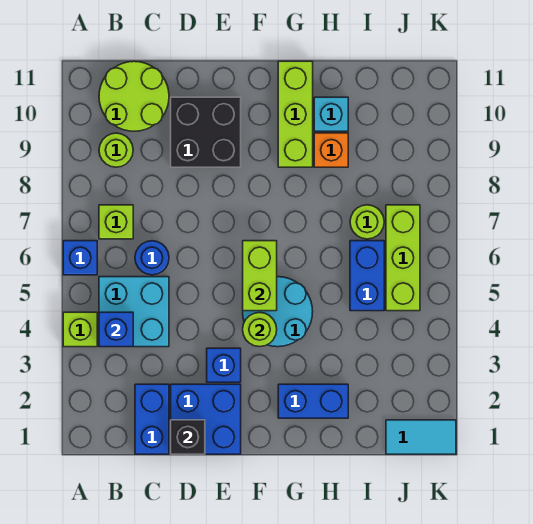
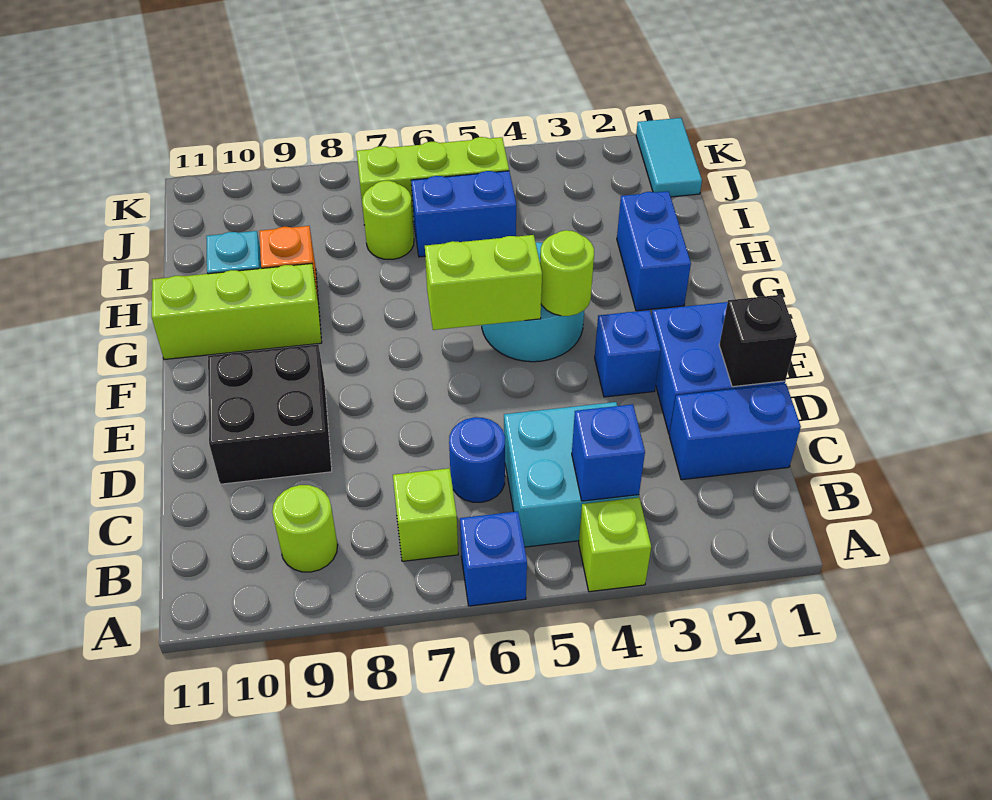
lime round brick B10:C11 level 1 -> none

